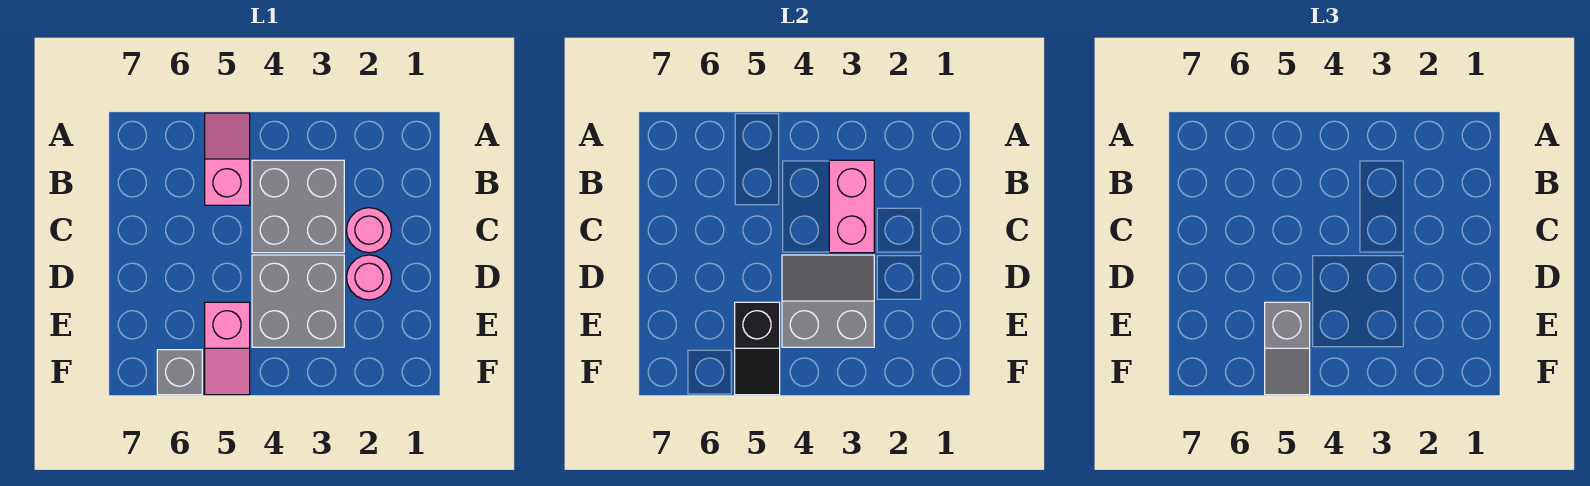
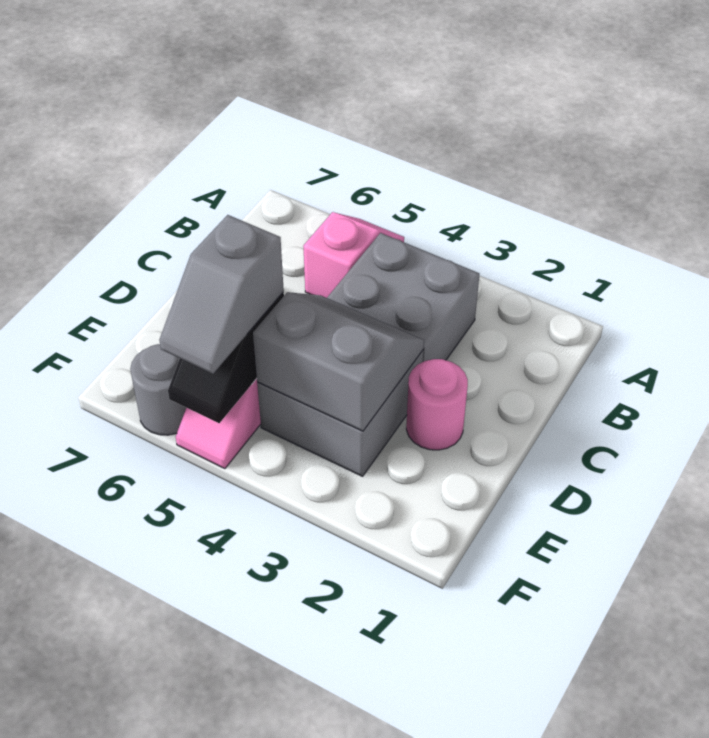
pink brick B3:C3 level 2 -> none
pink round brick C2 level 1 -> none
grey brick F6 level 1 -> grey round brick F6 level 1

